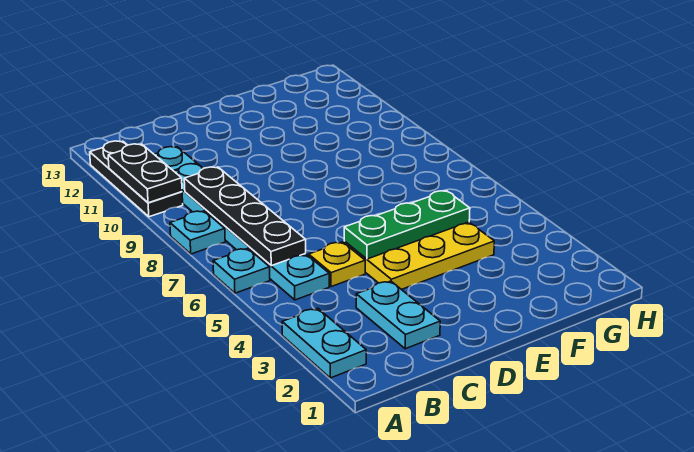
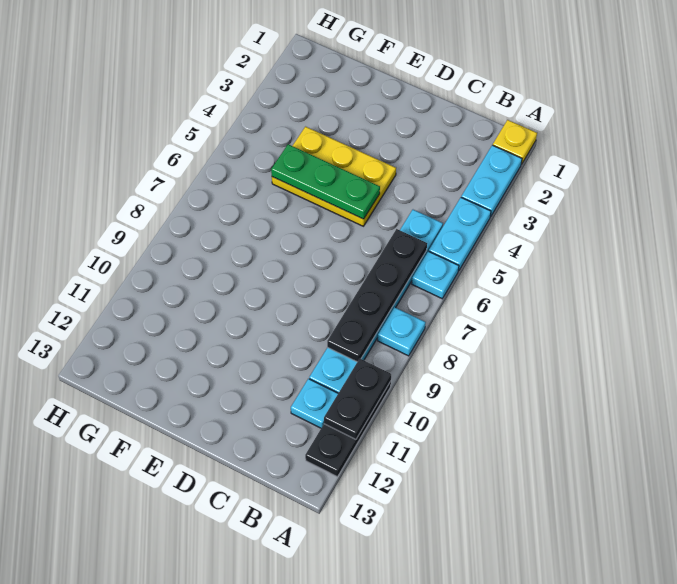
cyan plate C2:C3 level 1 -> cyan plate A4:A5 level 1
yellow plate C5 level 1 -> yellow plate A1 level 1

